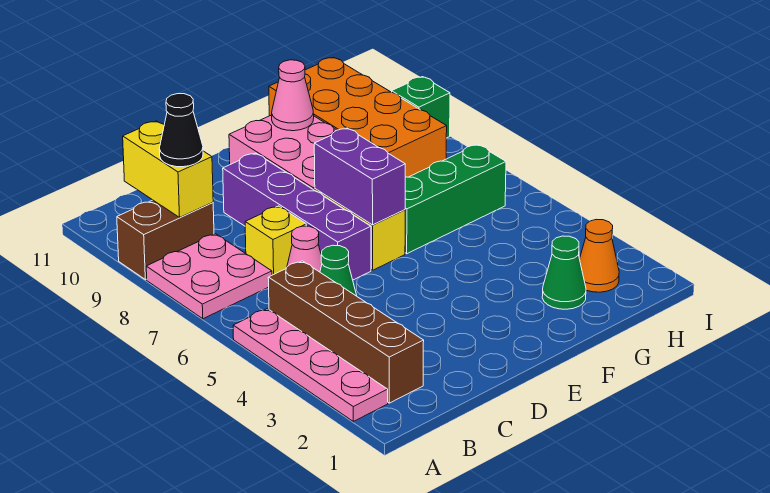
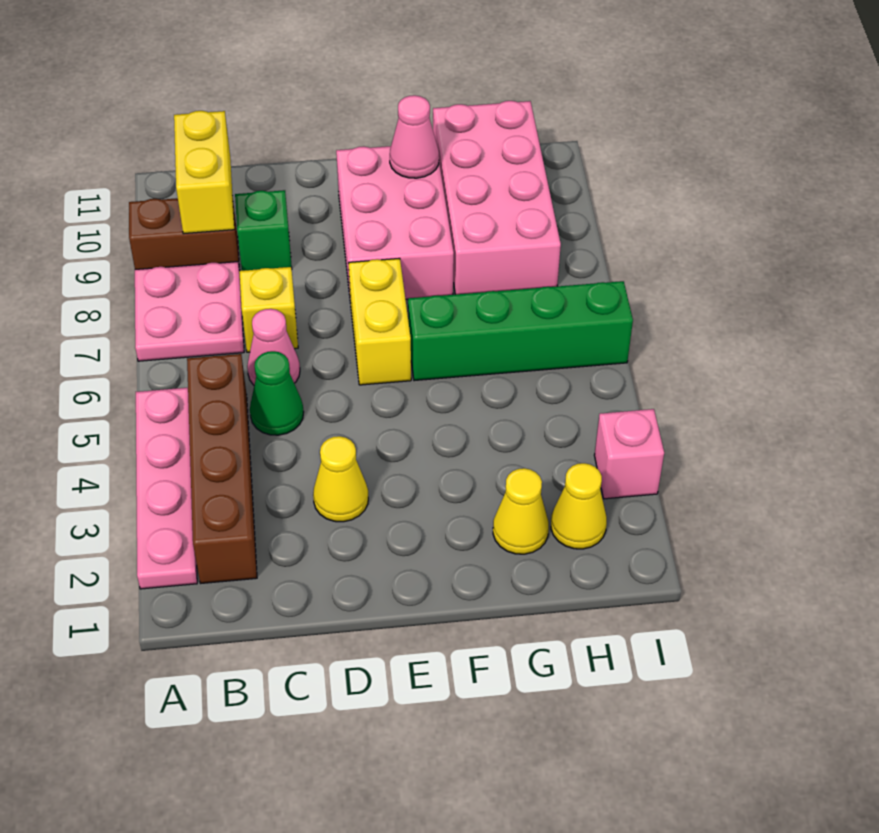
black cone B9 level 3 -> none
none -> yellow cone D3 level 1
purple brick D6:D9 level 1 -> none
purple brick E6:E7 level 2 -> none
green brick F6:H6 level 1 -> green brick F6:I6 level 1
green cone G2 level 1 -> yellow cone G2 level 1
orange brick G8:H11 level 1 -> pink brick G8:H11 level 1
orange cone H2 level 1 -> yellow cone H2 level 1
none -> pink brick I3 level 1
green brick I9 level 1 -> green brick C9 level 1

